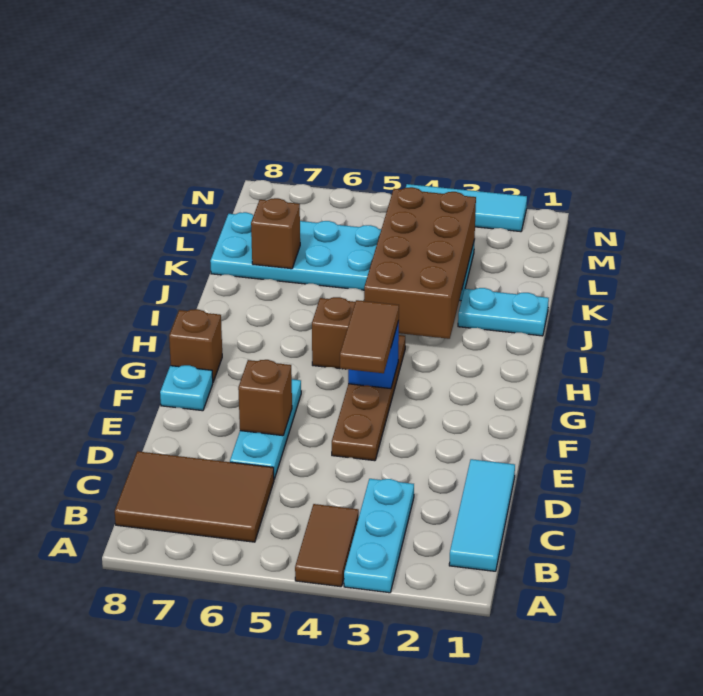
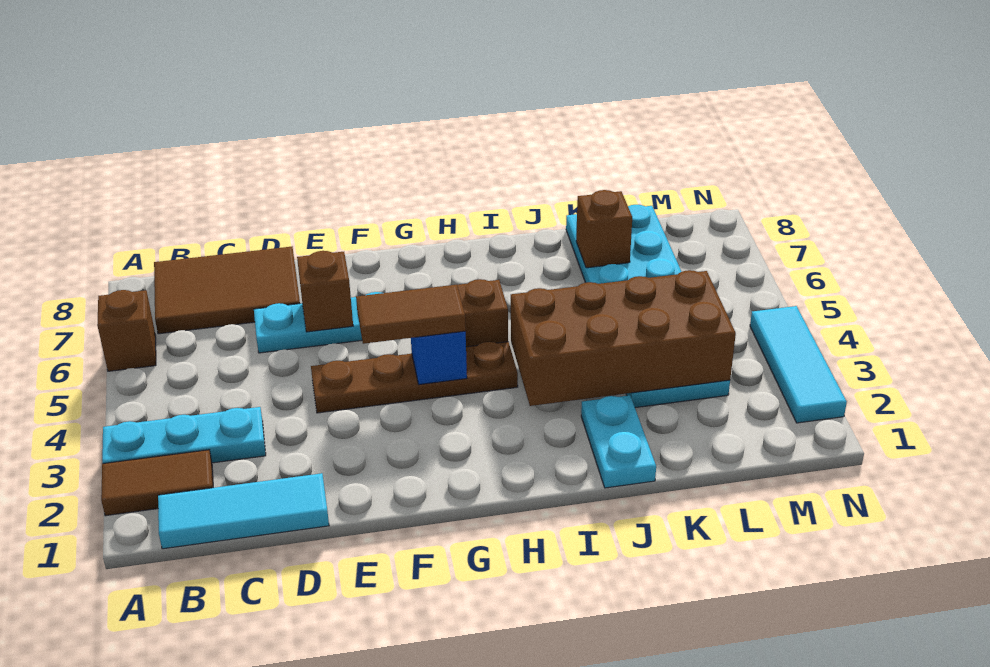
brown tile A4:B4 level 1 -> brown tile A2:B2 level 1
brown tile B6:C8 level 1 -> brown tile B7:D8 level 1
cyan plate F8 level 1 -> none
brown brick G8 level 1 -> brown brick A6 level 1

